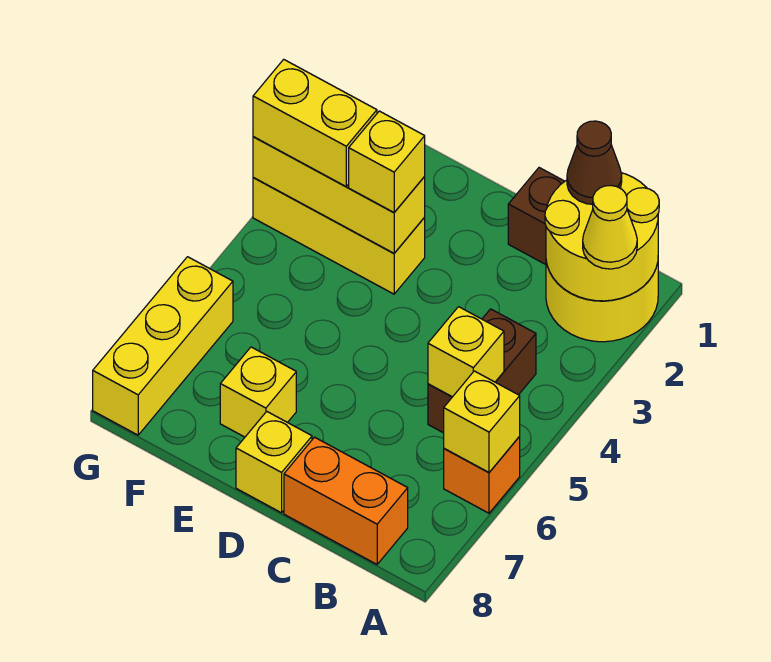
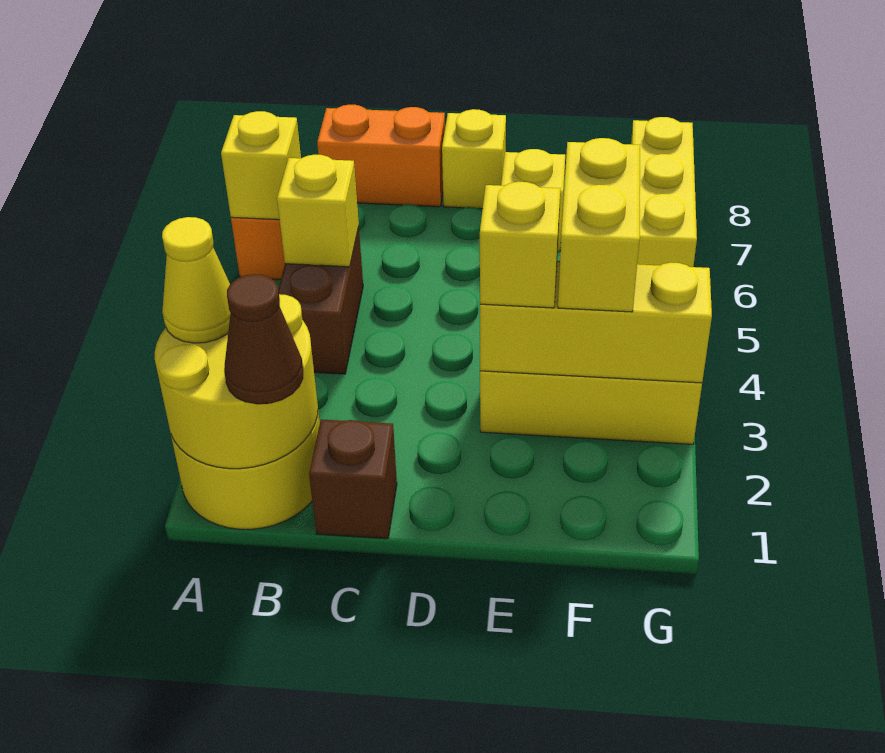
yellow brick F3:G3 level 3 -> yellow brick F3:F4 level 3

